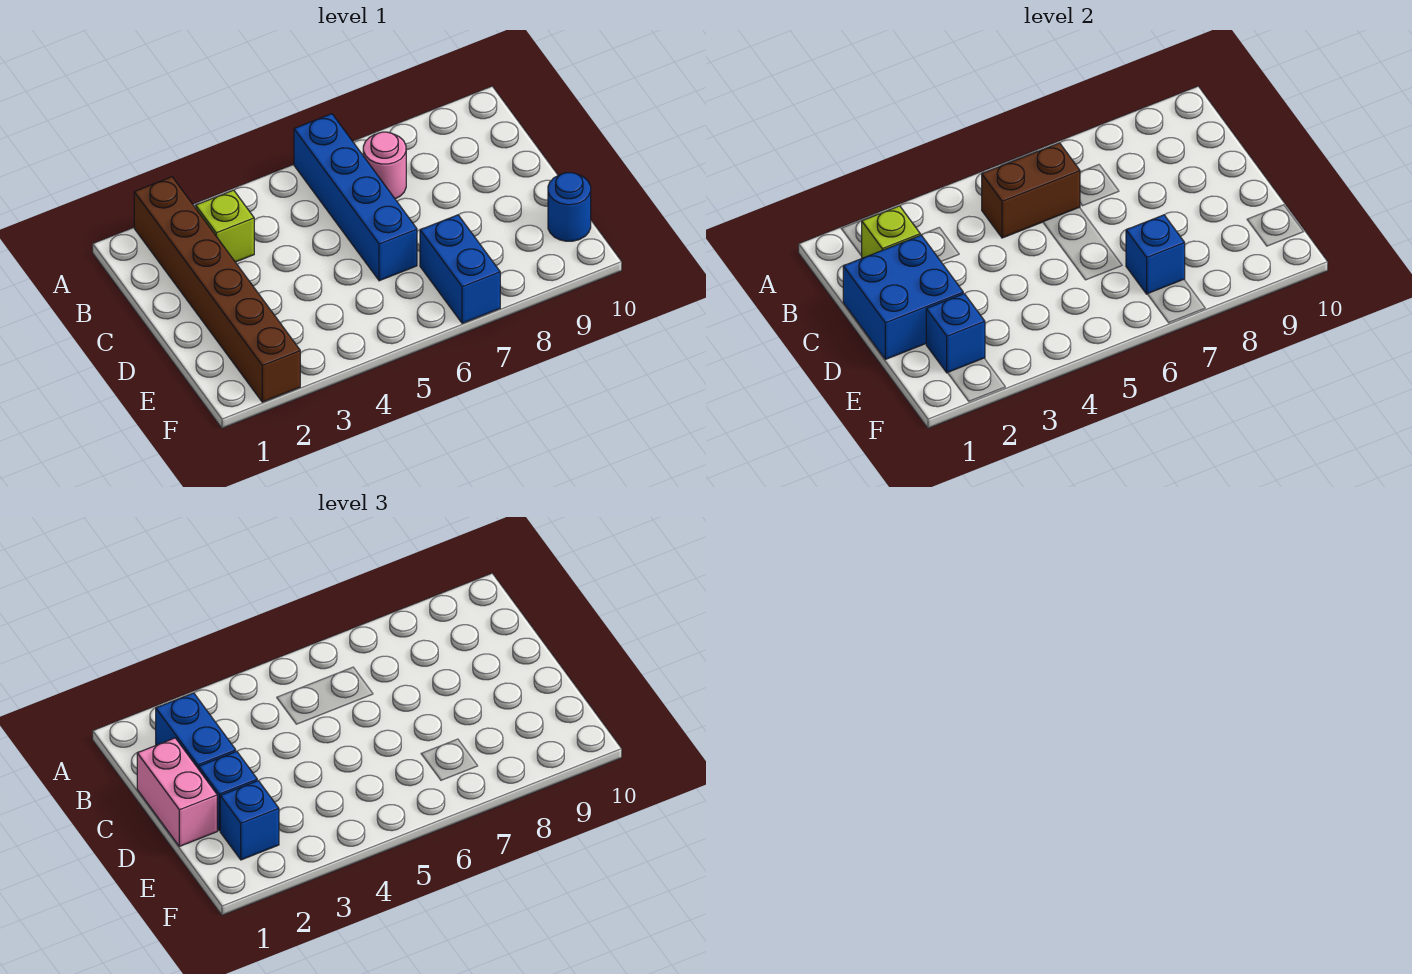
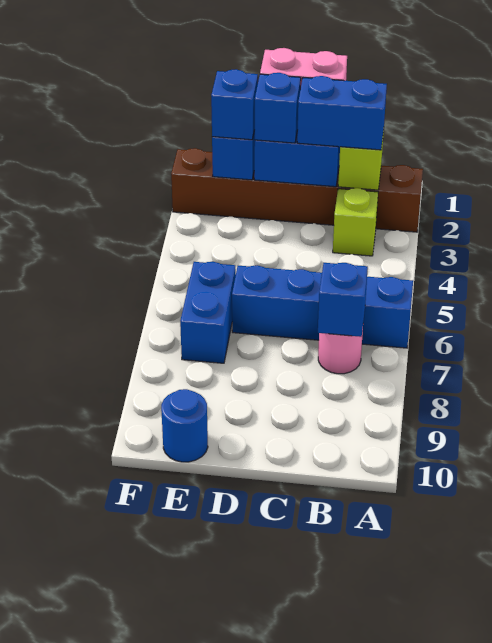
brown brick B5:B6 level 2 -> none
blue brick E7:F7 level 1 -> blue brick E6:E7 level 1
blue brick E7 level 2 -> blue brick B7 level 2

